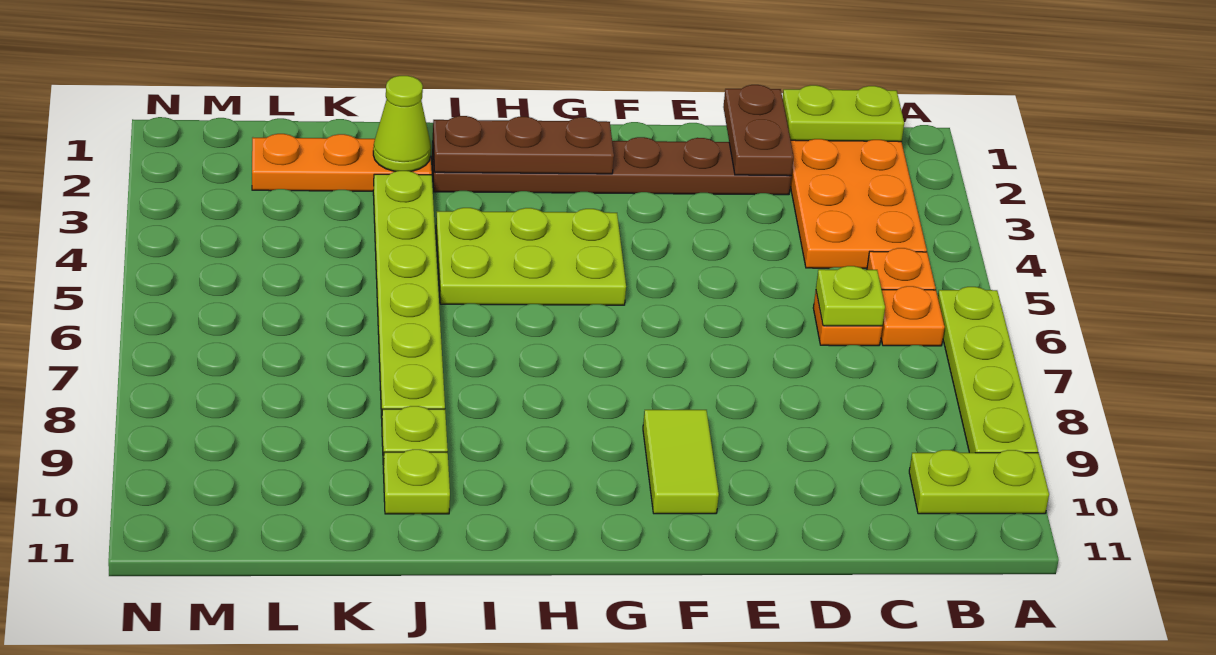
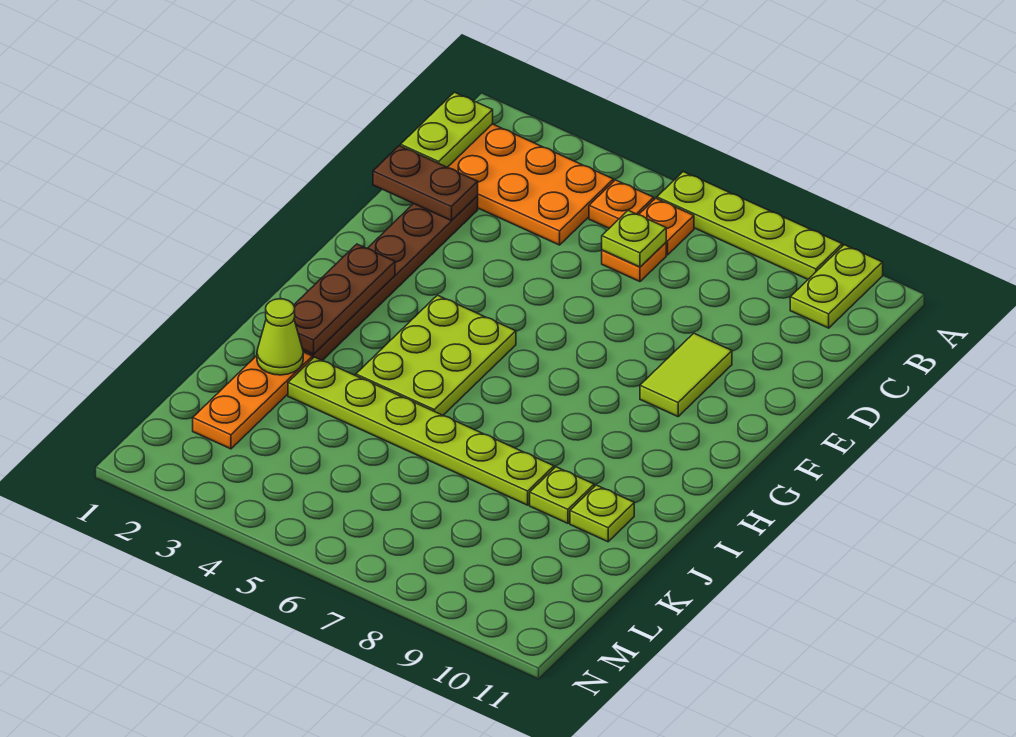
lime tile F9:F10 level 1 -> lime tile E9:F9 level 1

